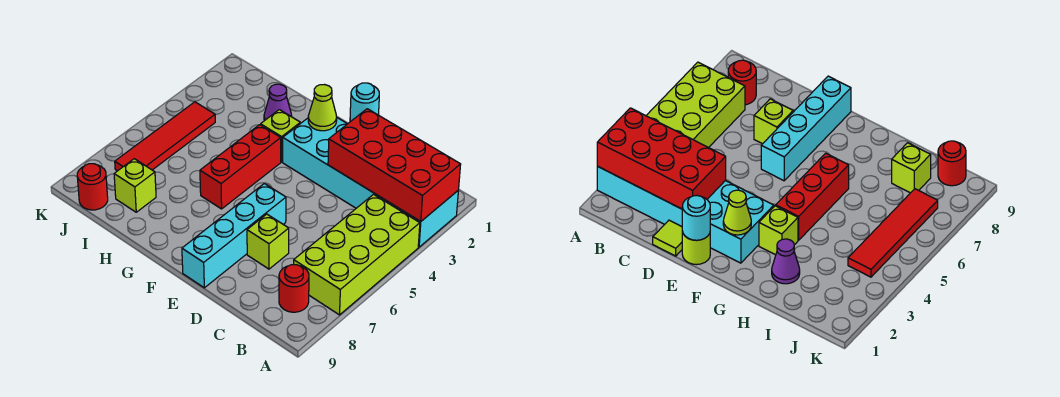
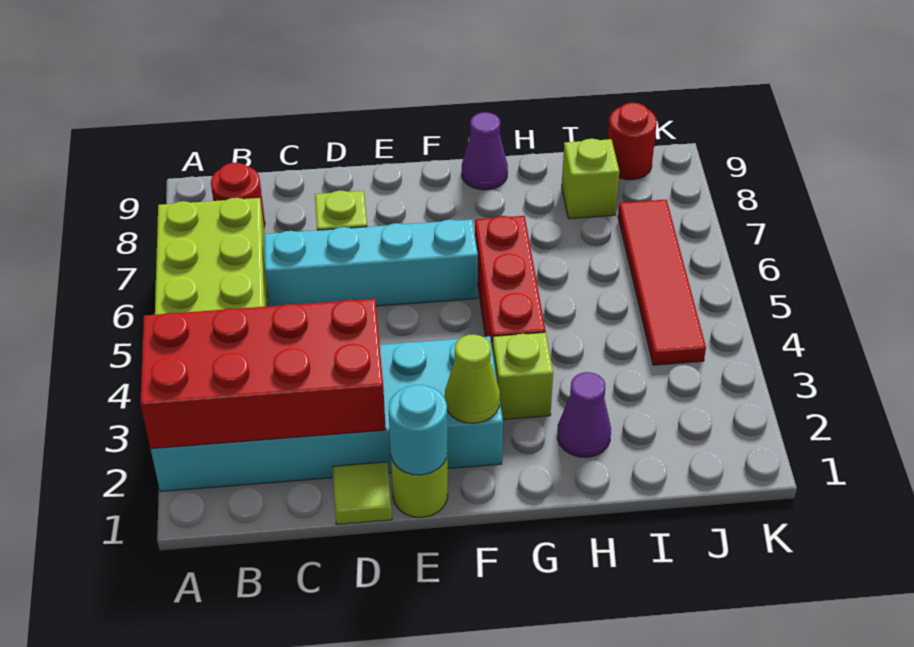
cyan brick E6:E9 level 1 -> cyan brick C6:F6 level 1
none -> purple cone G9 level 1

